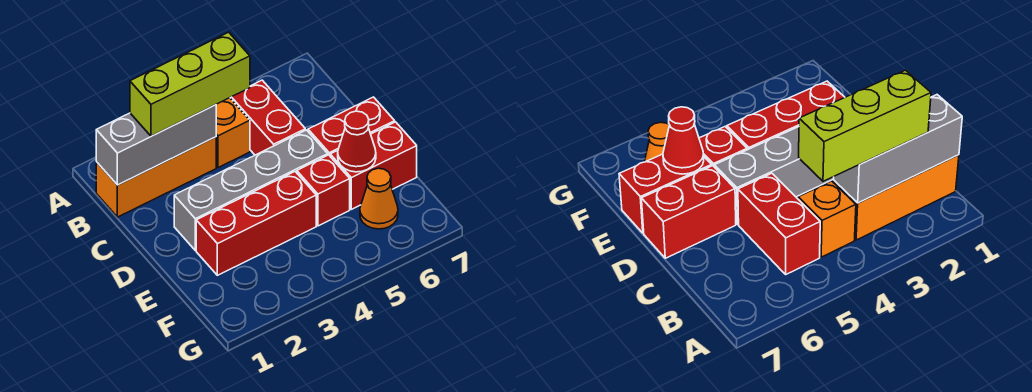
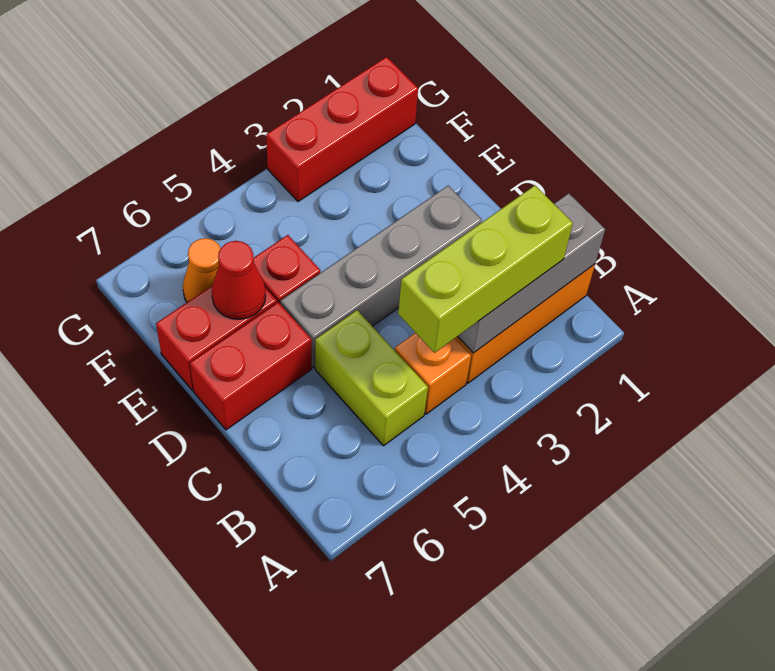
red brick B5:C5 level 1 -> lime brick B5:C5 level 1
red brick E2:E4 level 1 -> red brick G1:G3 level 1

